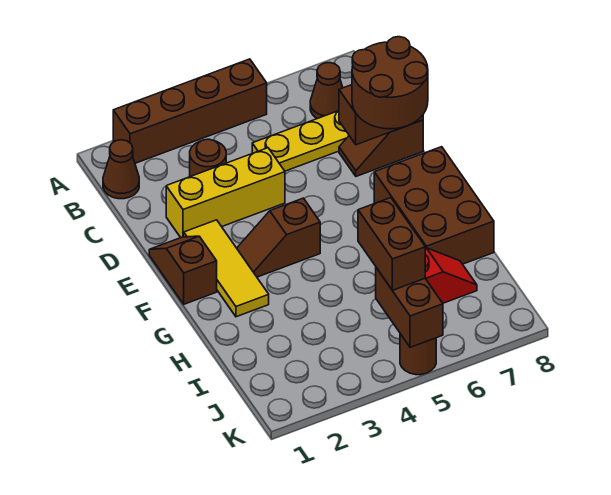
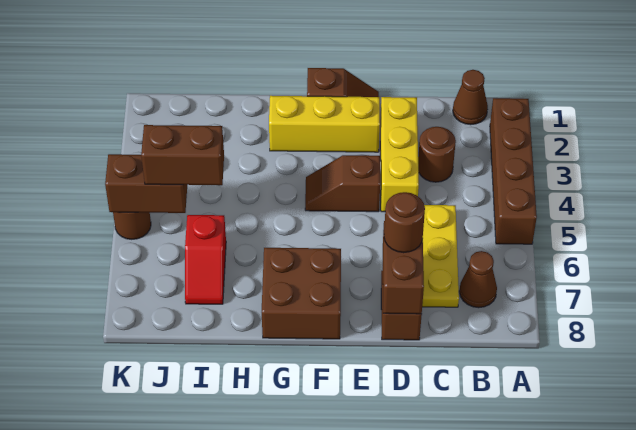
brown round brick D7:E8 level 3 -> brown round brick D7 level 3
yellow tile E2:G2 level 1 -> yellow brick E2:G2 level 1
brown slope F3:F4 level 1 top 4 -> brown slope E4:F4 level 1 top E
brown brick F7:H8 level 1 -> brown brick F7:G8 level 1

